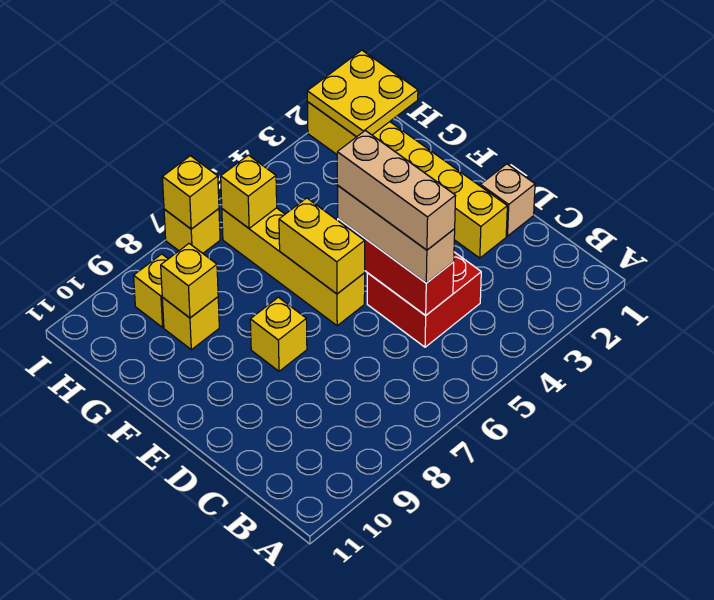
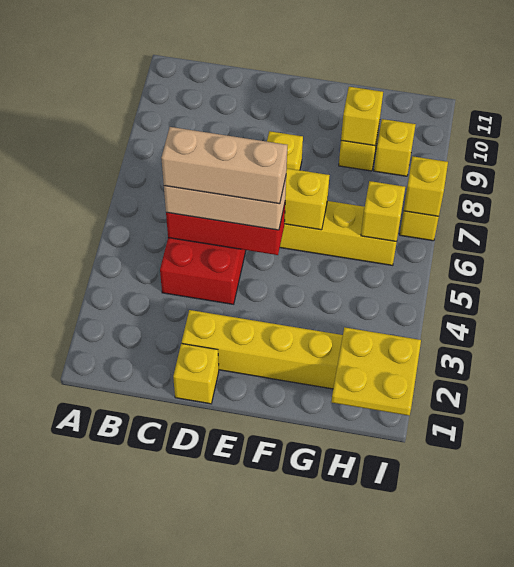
tan brick D1 level 1 -> yellow brick D1 level 1

